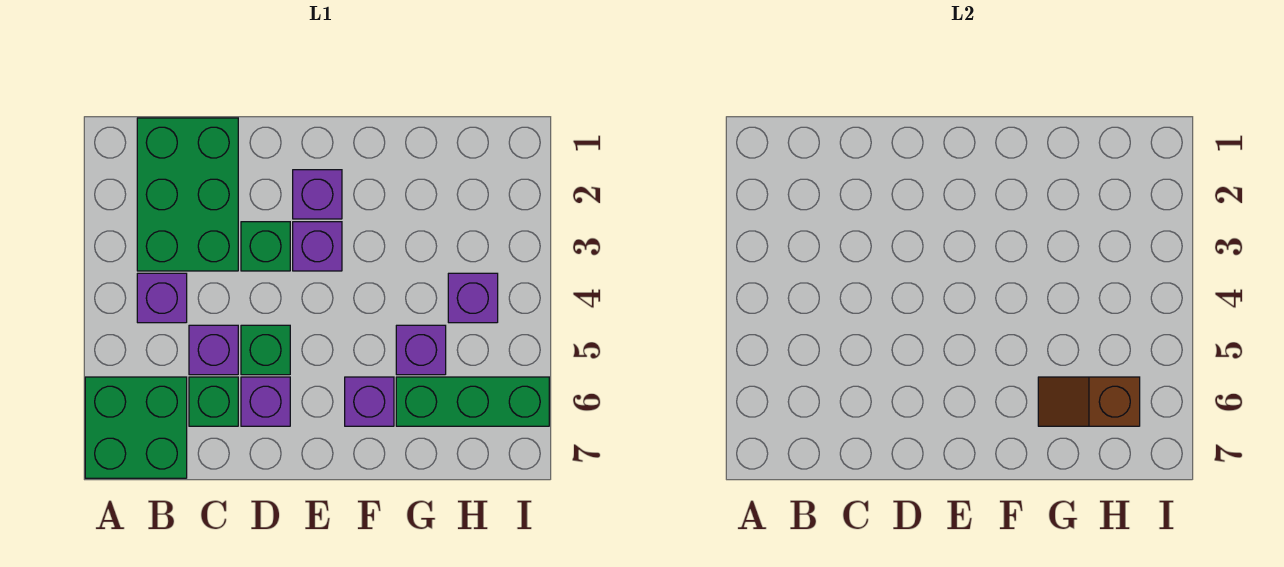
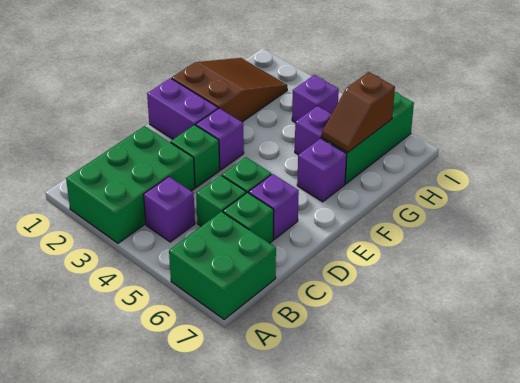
green brick B1:C3 level 1 -> green brick A2:C3 level 1
purple brick C5 level 1 -> green brick C5 level 1
purple brick E2 level 1 -> purple brick E1:E2 level 1
none -> brown slope F1:H2 level 1 top F

